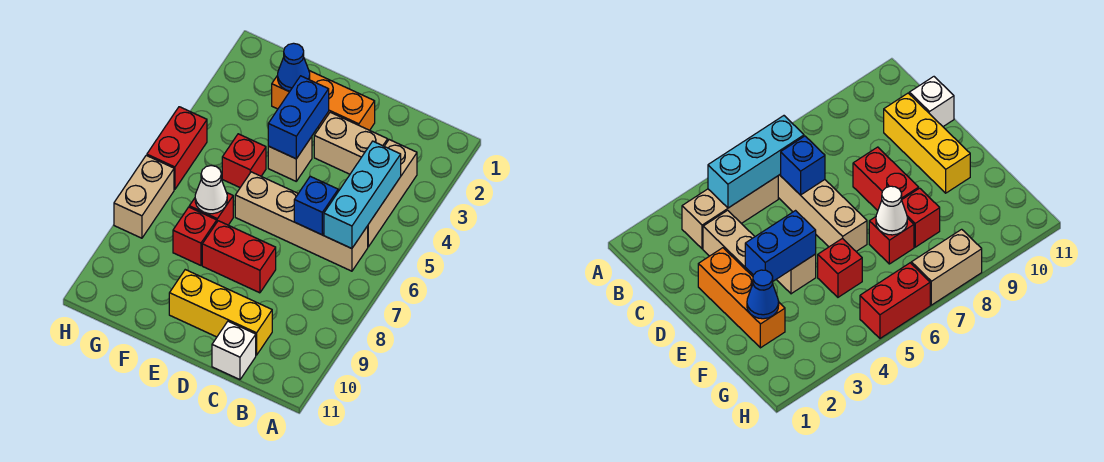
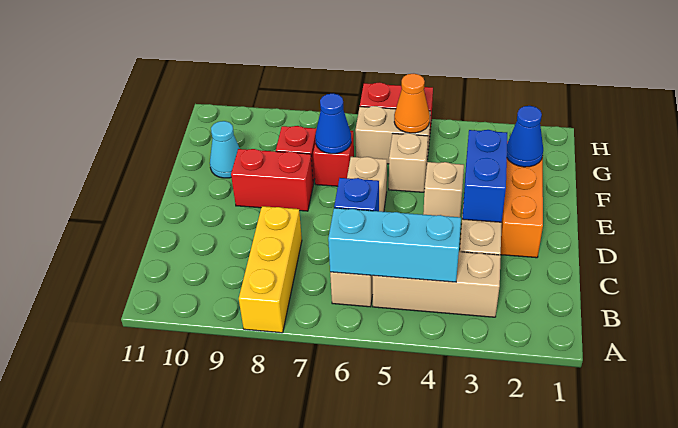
yellow brick C10:E10 level 1 -> yellow brick A8:C8 level 1
white brick C11 level 1 -> none
red brick D8:E8 level 1 -> red brick E8:E9 level 1
blue brick E3:E4 level 2 -> blue brick D3:E3 level 2
red brick F5 level 1 -> tan brick F5 level 1
white cone F7 level 2 -> blue cone F7 level 2
none -> cyan cone F10 level 1
none -> orange cone G5 level 2
tan brick H7:H8 level 1 -> tan brick G5:G6 level 1

